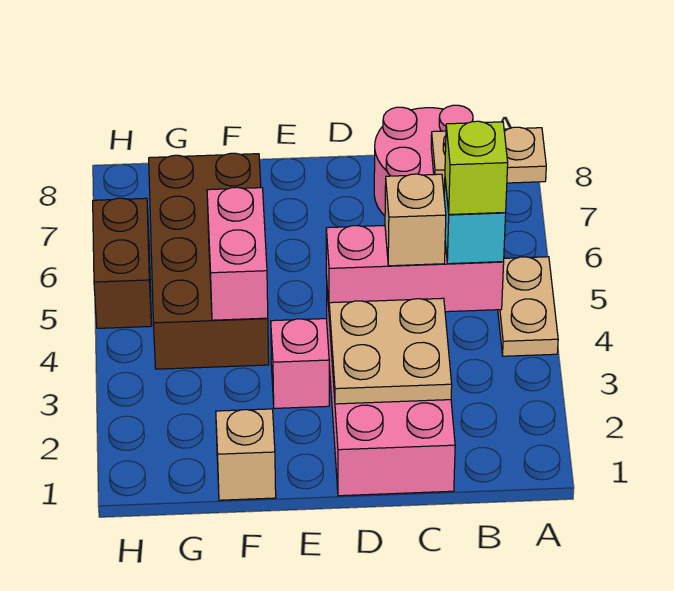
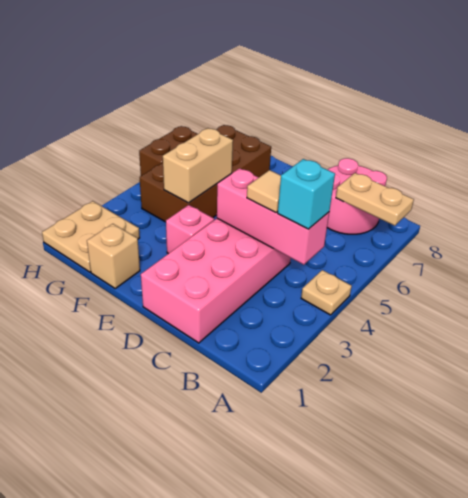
tan plate A4:A5 level 1 -> tan plate A4 level 1
lime brick B4 level 4 -> none
tan plate C2:D3 level 2 -> tan plate G1:H2 level 1
tan brick C4 level 3 -> tan tile C4 level 3
pink brick F4:F5 level 2 -> tan brick F4:F5 level 2

